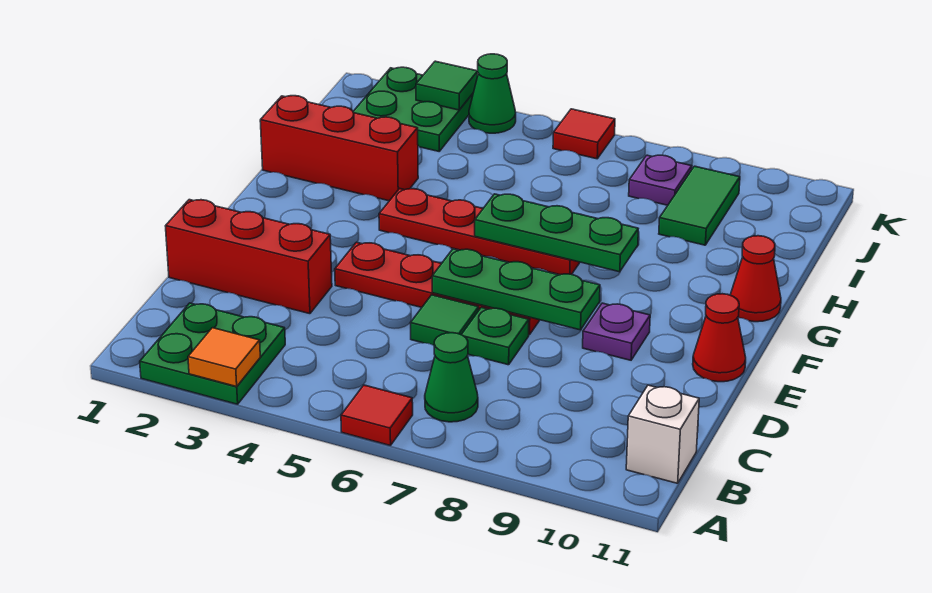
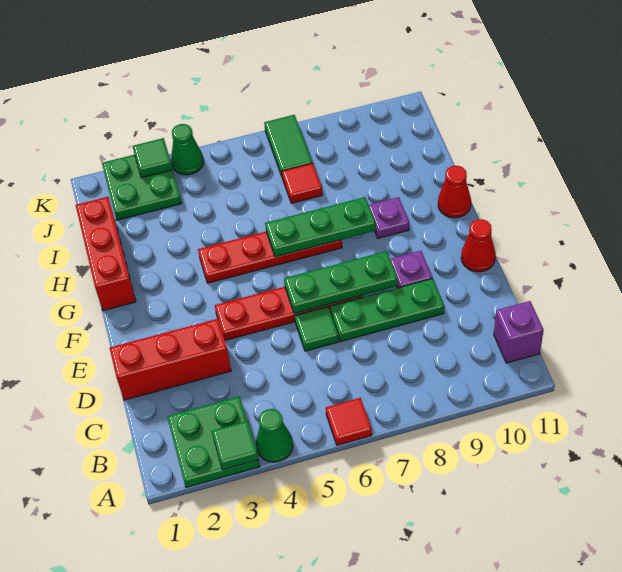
orange tile A3 level 2 -> green tile A3 level 2
green cone B7 level 1 -> green cone A4 level 1
white brick B11 level 1 -> purple brick B11 level 1
green plate D7 level 1 -> green plate D7:D9 level 1
red brick H1:H3 level 1 -> red brick G1:I1 level 1
green tile I9:J9 level 1 -> green tile J7:K7 level 1
purple plate J8 level 1 -> purple plate G9 level 1
red tile K6 level 1 -> red tile I7 level 1

